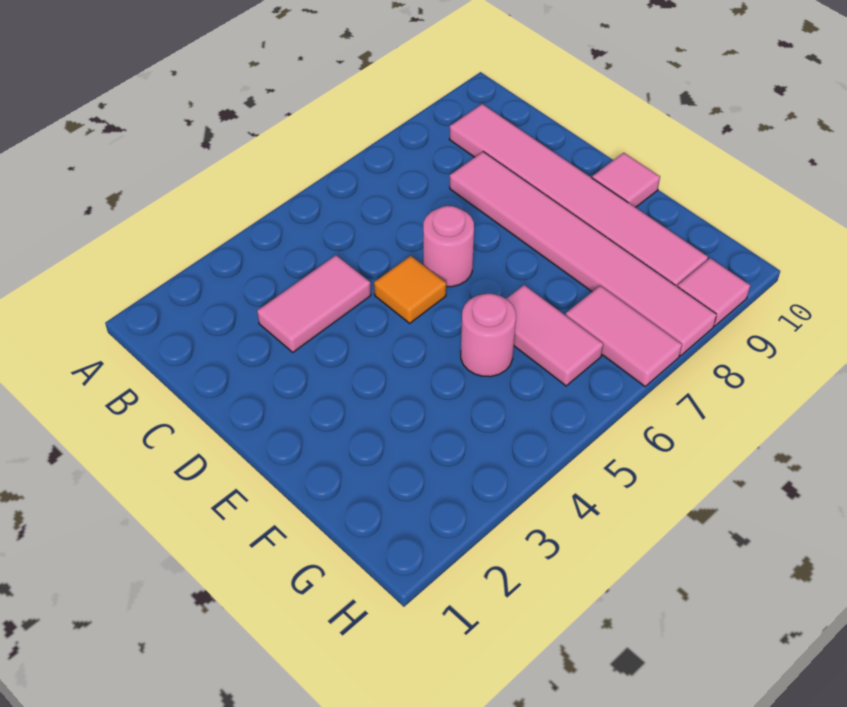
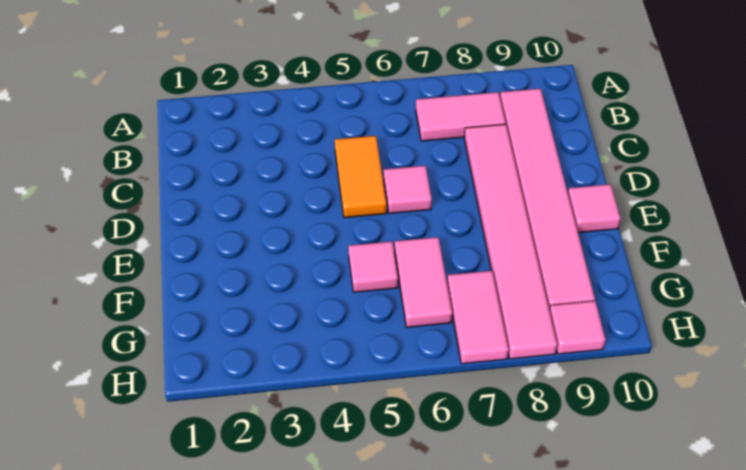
pink tile C3:C4 level 1 -> pink tile B7:B8 level 1
orange tile D5 level 1 -> orange tile C5:D5 level 1
pink round brick D6 level 1 -> pink tile D6 level 1
pink round brick F5 level 1 -> pink tile F5 level 1

